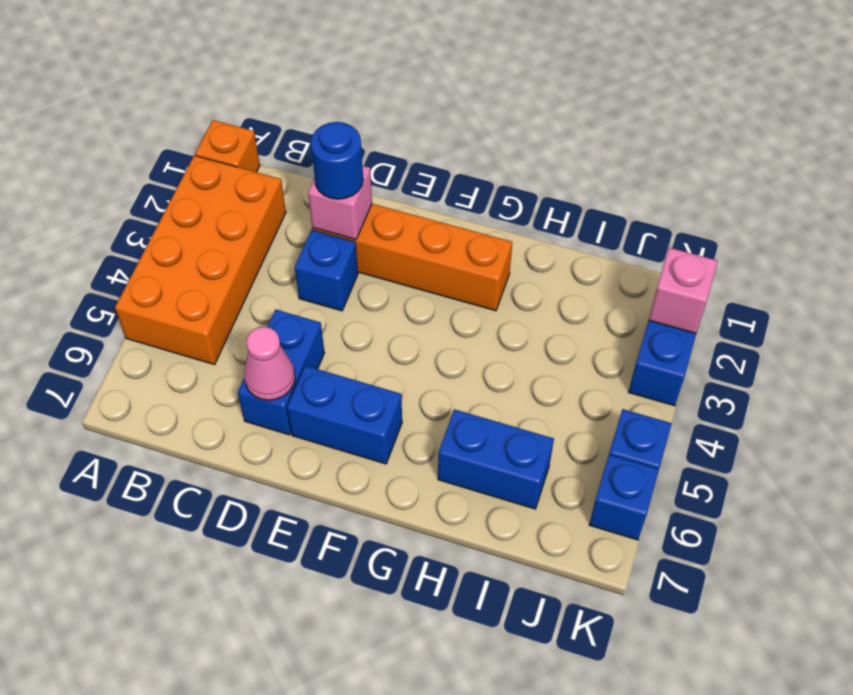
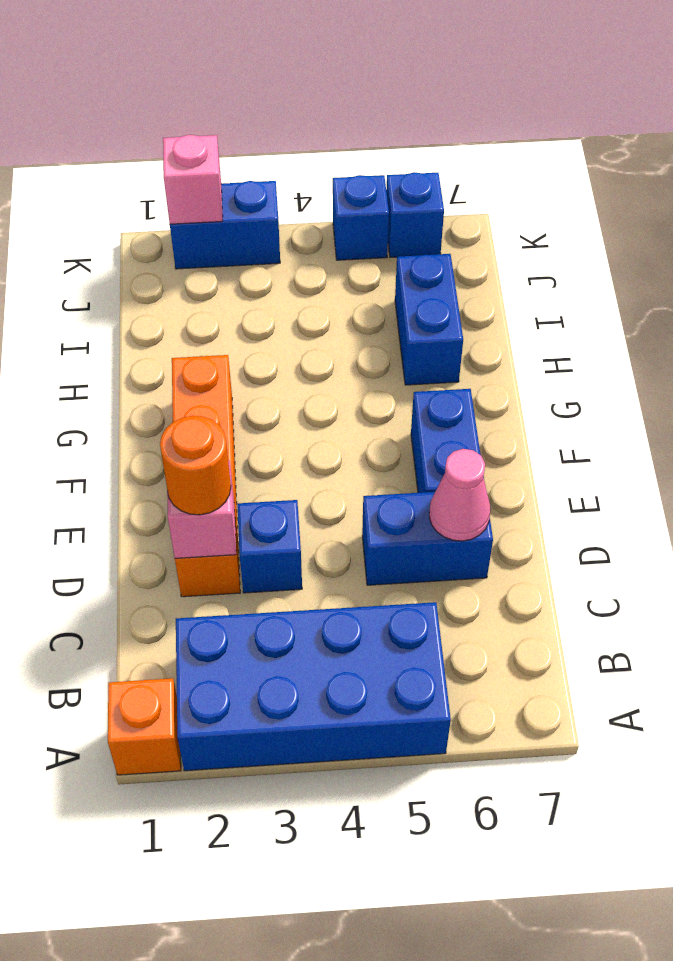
orange brick A2:B5 level 1 -> blue brick A2:B5 level 1
blue round brick D2 level 3 -> orange round brick D2 level 3

